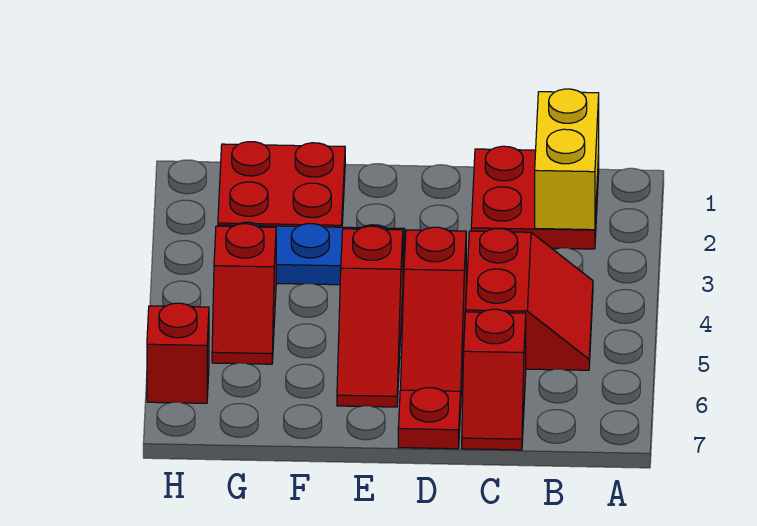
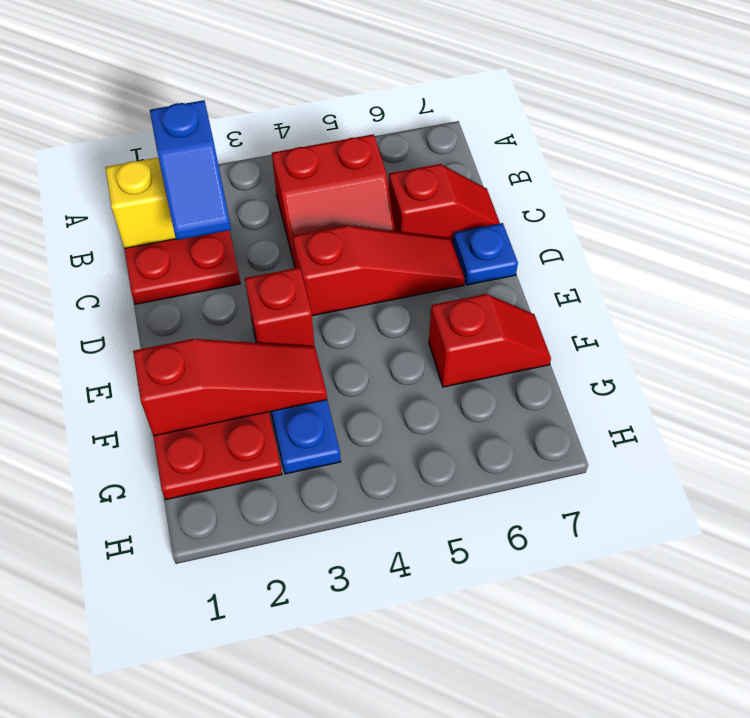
none -> blue slope B2:C2 level 3 top B
red slope B4:C5 level 1 top C -> red slope B4:C5 level 1 top B
red plate D7 level 1 -> blue plate D7 level 1
red slope E4:E6 level 1 top 4 -> red slope F1:F3 level 2 top 1
red slope G4:G5 level 1 top 4 -> red slope F6:F7 level 1 top 6
red brick H6 level 1 -> red brick E3 level 2

